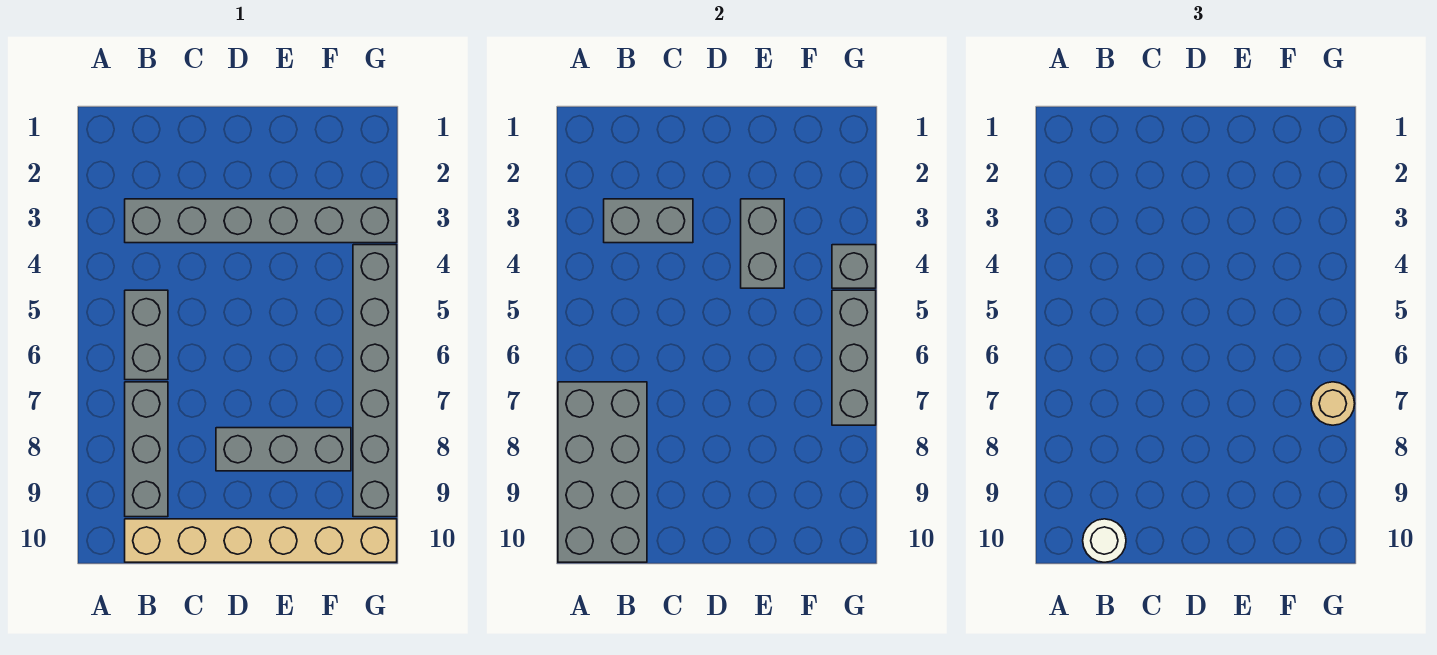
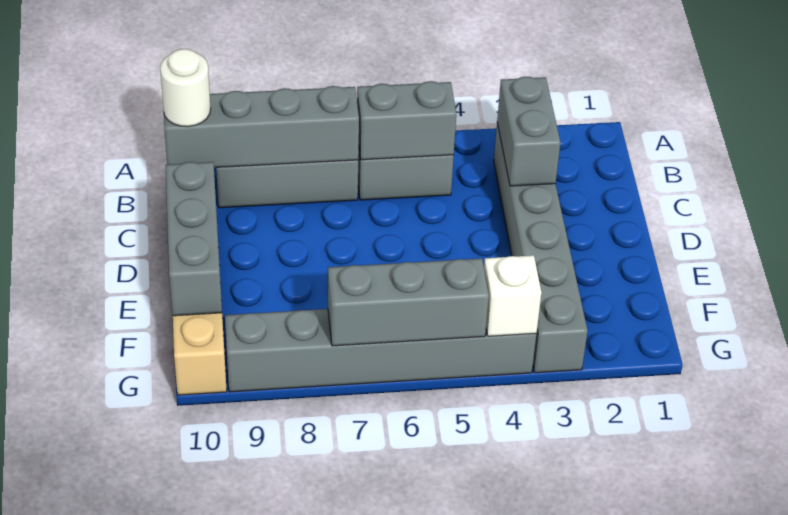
grey brick A7:B10 level 2 -> grey brick B7:B10 level 2
grey brick D8:F8 level 1 -> grey brick D10:F10 level 2
grey brick E3:E4 level 2 -> grey brick B5:B6 level 2
grey brick G4 level 2 -> white brick G4 level 2
tan round brick G7 level 3 -> none

